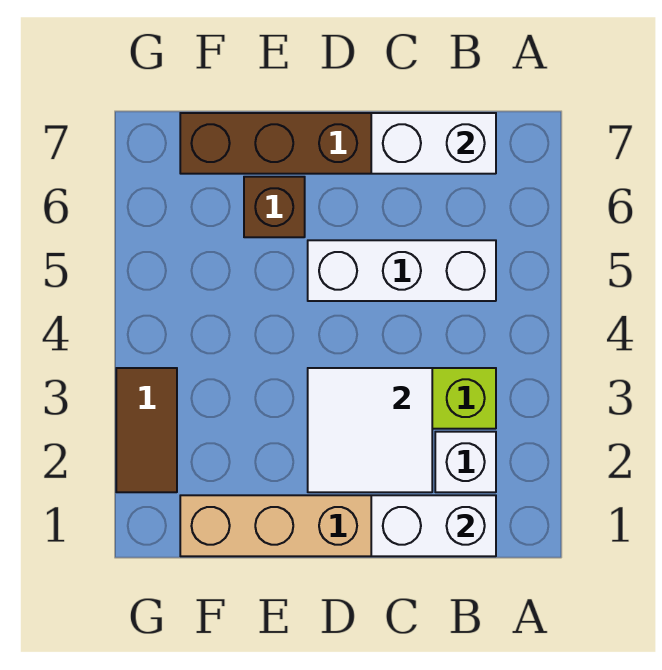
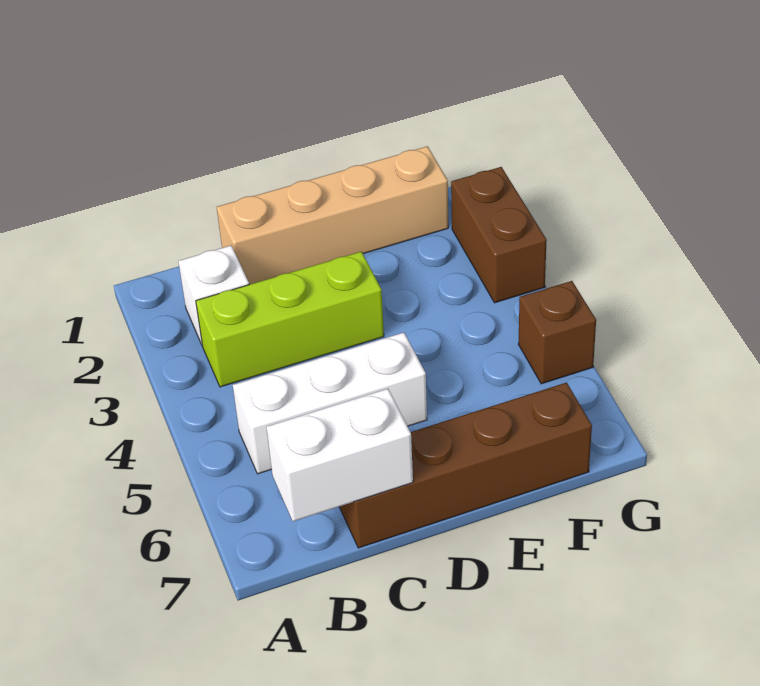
white brick B1:C1 level 2 -> none
white tile C2:D3 level 2 -> none
brown brick E6 level 1 -> brown brick G5 level 1
brown tile G2:G3 level 1 -> brown brick G2:G3 level 1

